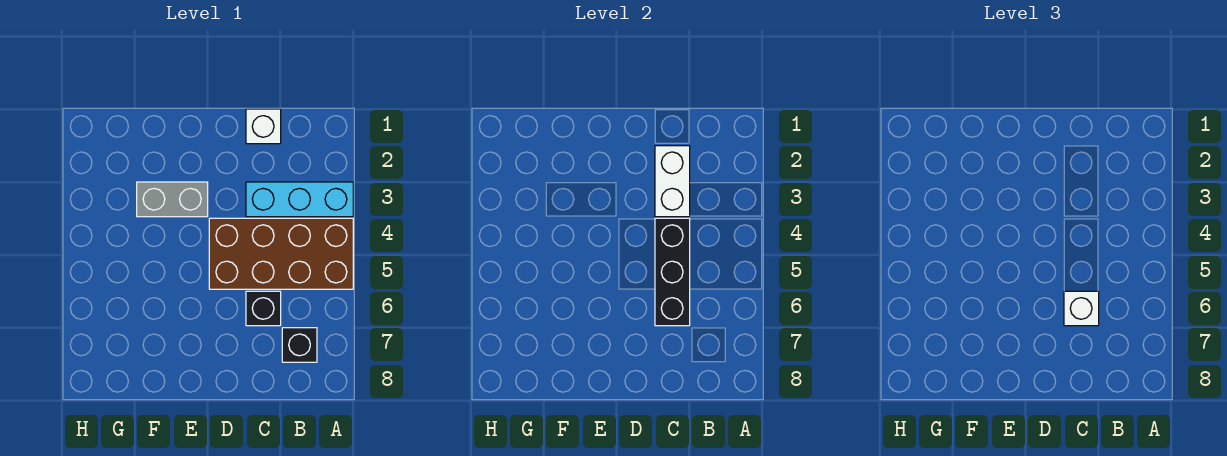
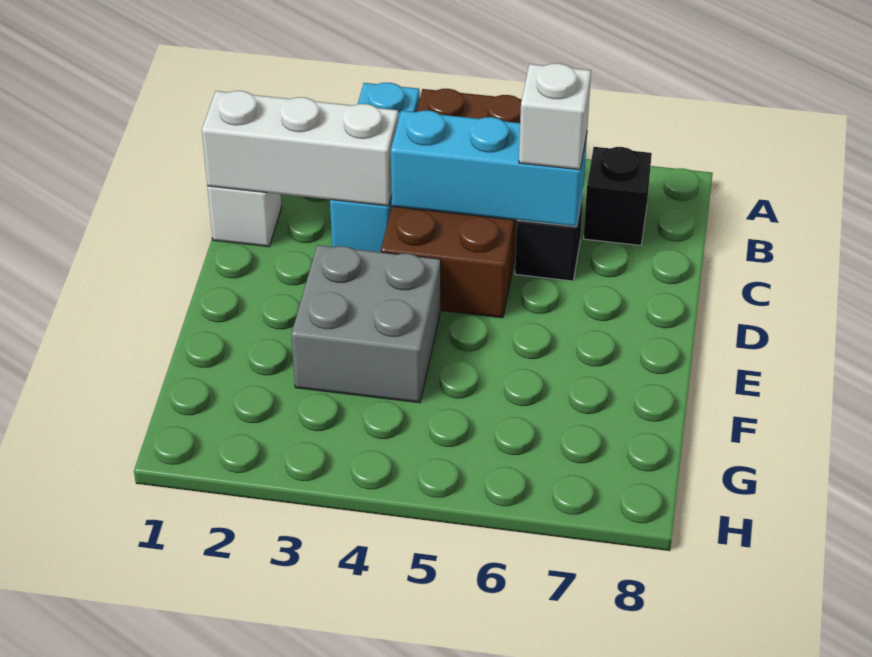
white brick C2:C3 level 2 -> white brick C1:C3 level 2
black brick C4:C6 level 2 -> cyan brick C4:C6 level 2
grey brick E3:F3 level 1 -> grey brick E3:F4 level 1

